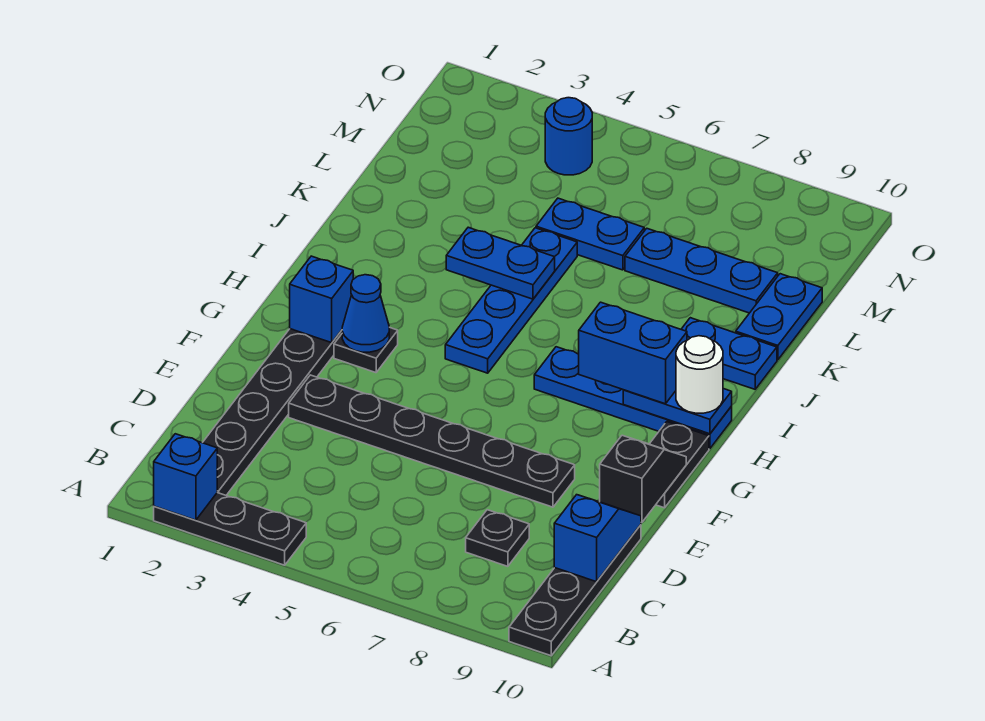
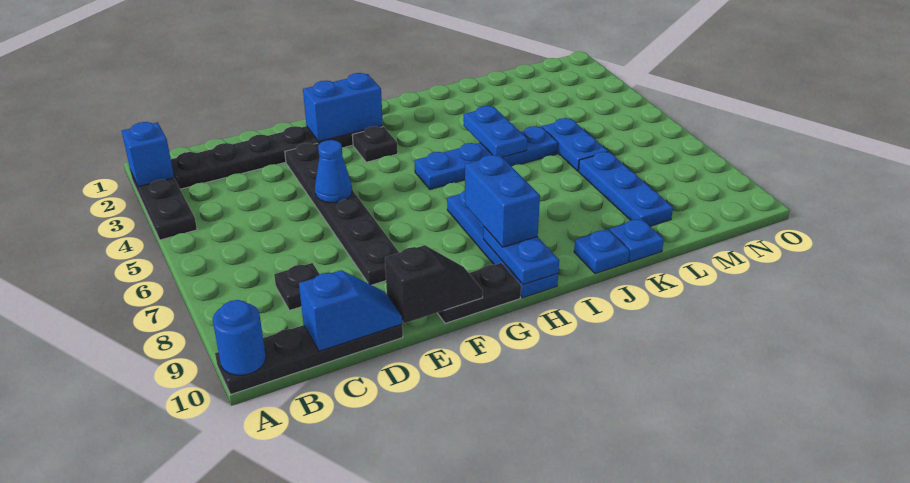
blue brick G2 level 2 -> blue brick F2:G2 level 2
blue cone G3 level 2 -> blue cone E5 level 2
white round brick H10 level 3 -> none
blue plate J9:J10 level 1 -> blue plate J10 level 1
blue plate K10:L10 level 1 -> blue plate K10 level 1
blue round brick N4 level 1 -> blue round brick A10 level 2

